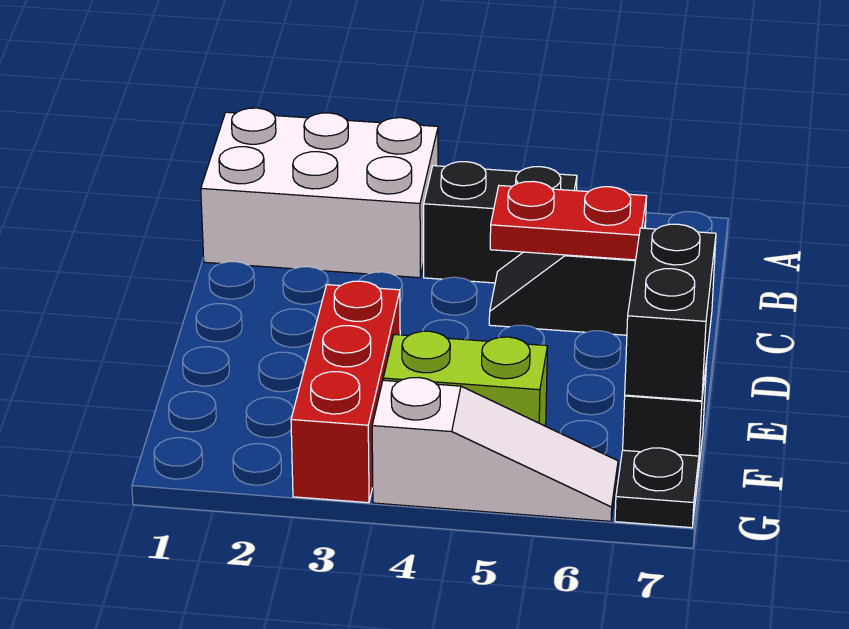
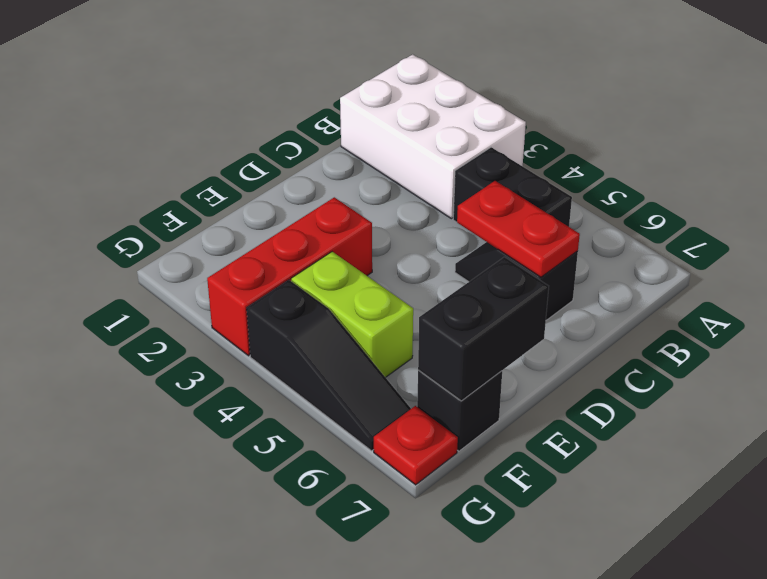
white slope G4:G6 level 1 top 4 -> black slope G4:G6 level 1 top 4
black plate G7 level 1 -> red plate G7 level 1

